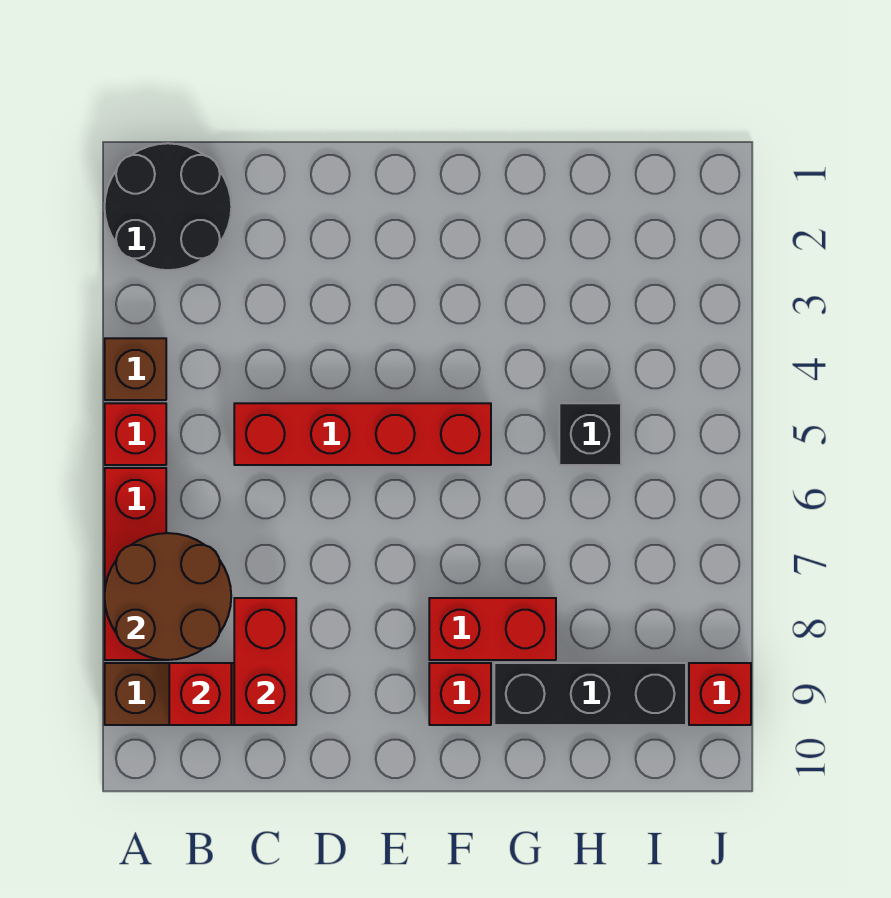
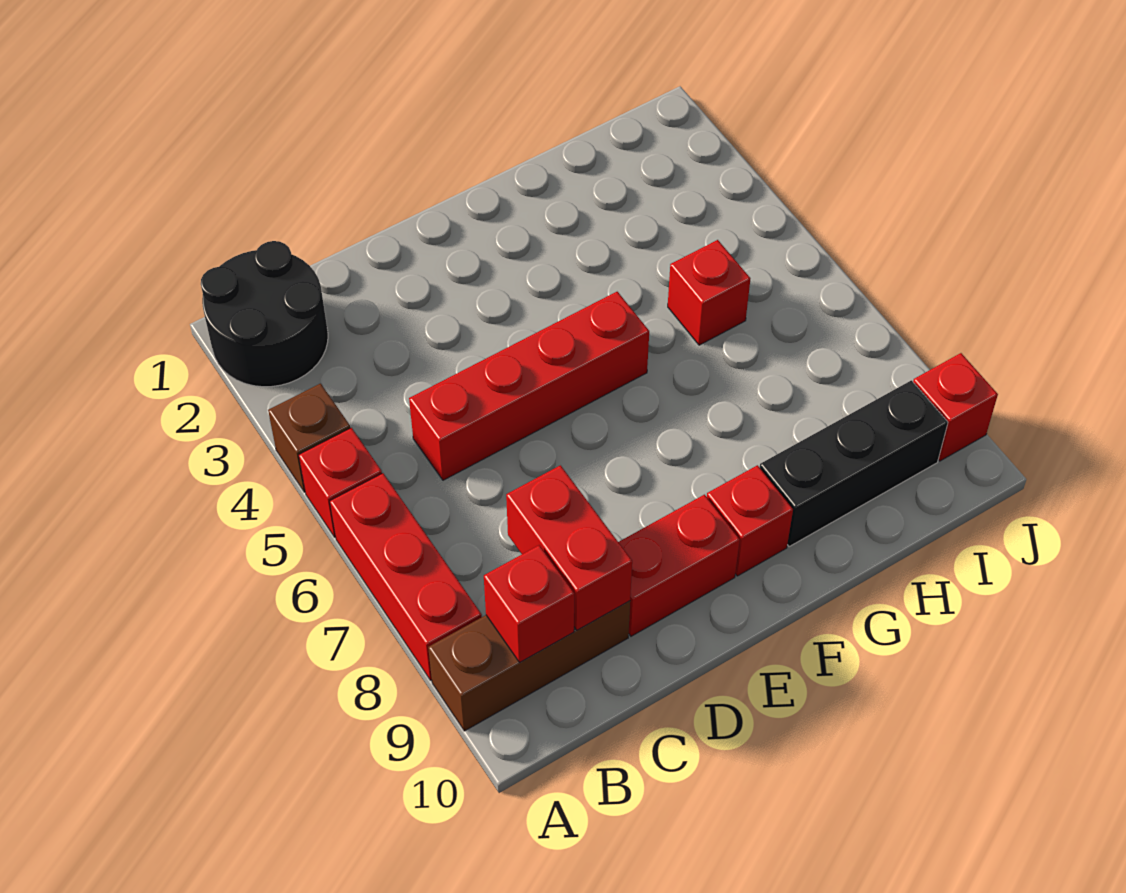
brown round brick A7:B8 level 2 -> none
red brick F8:G8 level 1 -> red brick D9:E9 level 1
black brick H5 level 1 -> red brick H5 level 1

